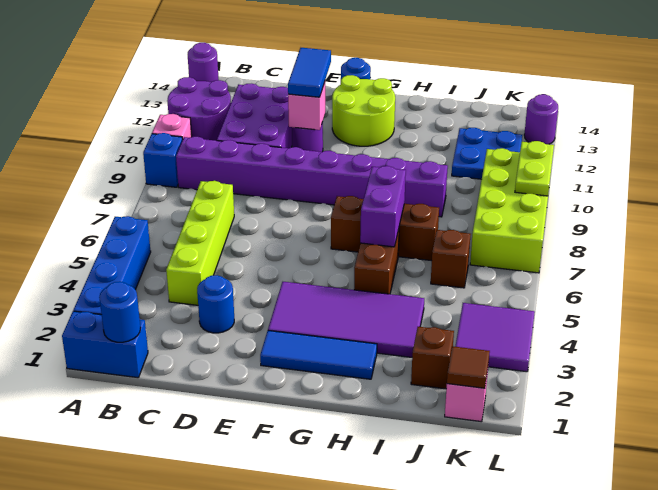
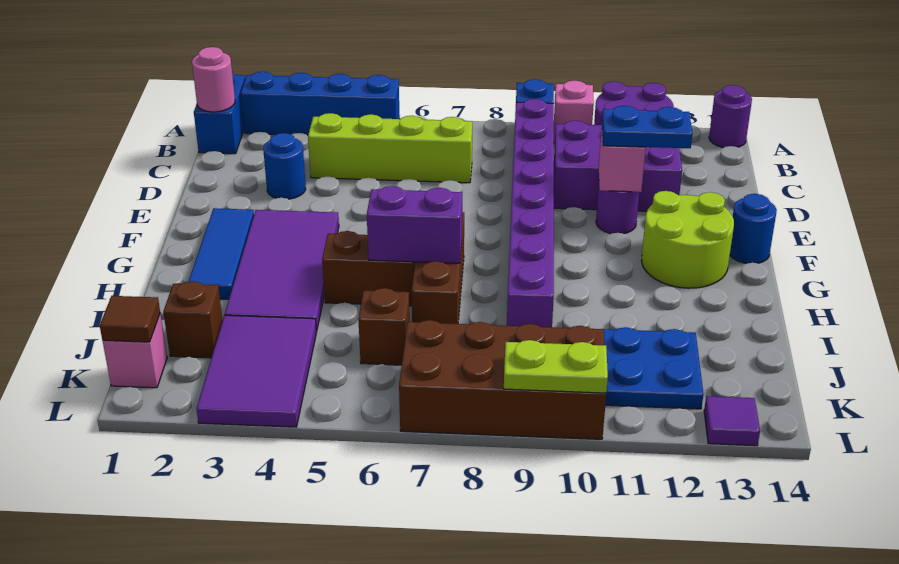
blue round brick B1 level 2 -> pink round brick B1 level 2
blue tile E11:E12 level 3 -> blue plate E11:E12 level 3
purple tile K3:L4 level 1 -> purple tile J3:L4 level 1
lime brick K7:L10 level 1 -> brown brick K7:L10 level 1
purple round brick L13 level 1 -> purple tile L13 level 1

